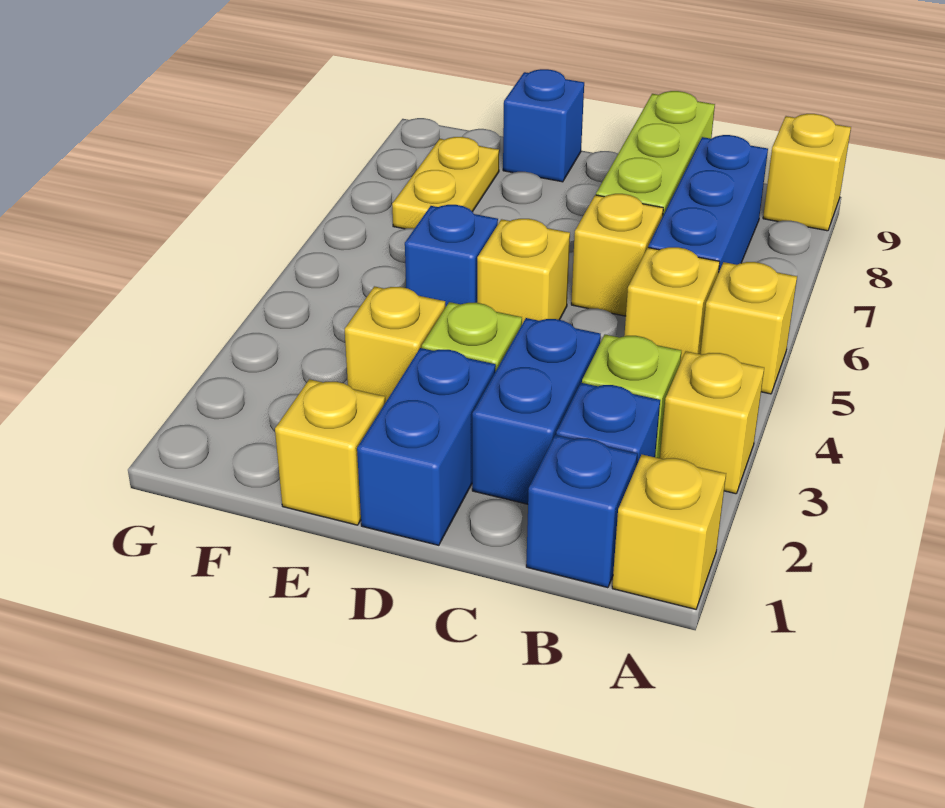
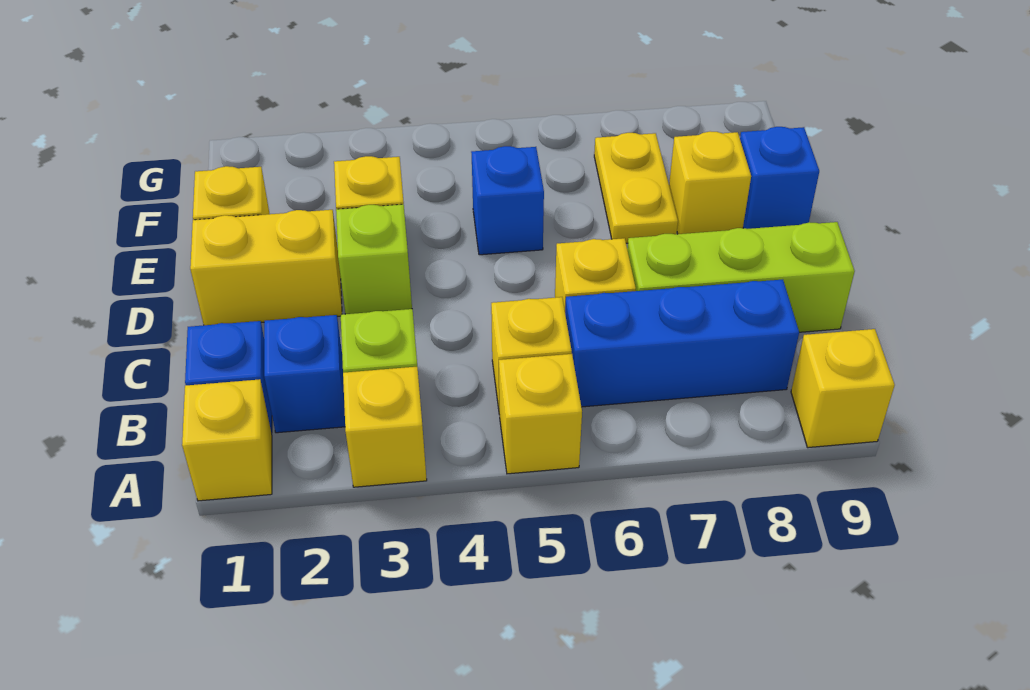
blue brick C2:C3 level 1 -> none
blue brick D1:D2 level 1 -> yellow brick D1:D2 level 1
yellow brick D5 level 1 -> yellow brick E8 level 1
yellow plate F7:F8 level 1 -> yellow plate E7:F7 level 1

